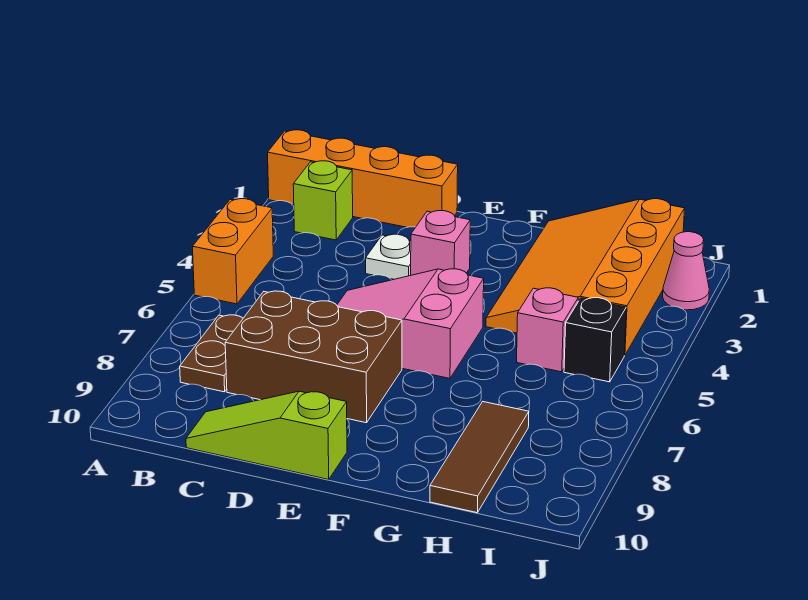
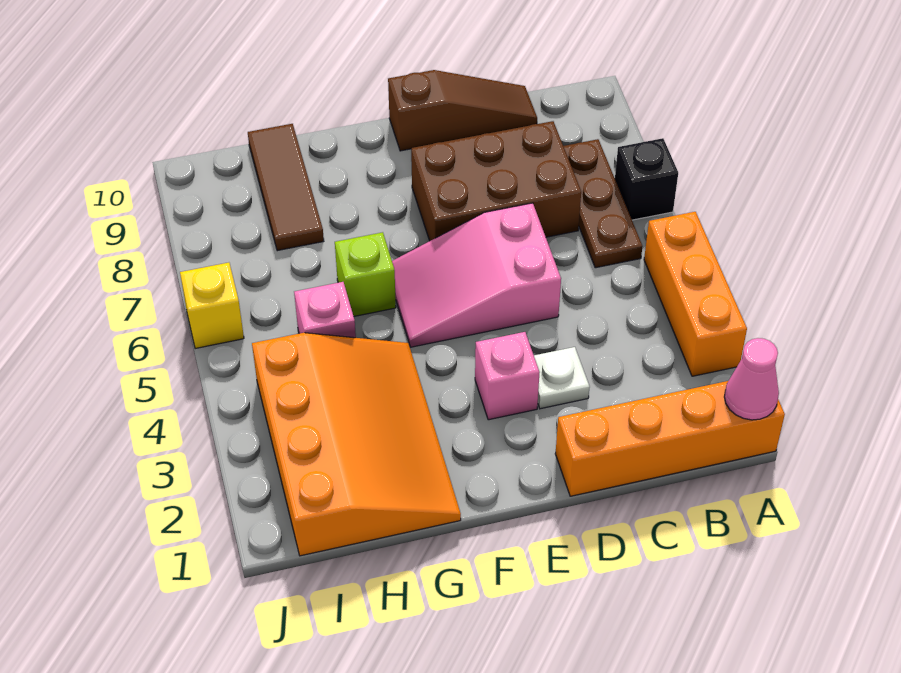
orange brick A4:A5 level 1 -> orange brick A3:A5 level 1
lime brick B2 level 1 -> lime brick G6 level 1
brown plate B7:B8 level 1 -> brown plate B6:B8 level 1
lime slope C10:E10 level 1 top E -> brown slope C10:E10 level 1 top E
pink slope D5:F6 level 1 top F -> pink slope D5:F6 level 1 top D
black brick I5 level 1 -> black brick A7 level 1
pink cone J2 level 1 -> pink cone A1 level 2
none -> yellow brick J6 level 1

